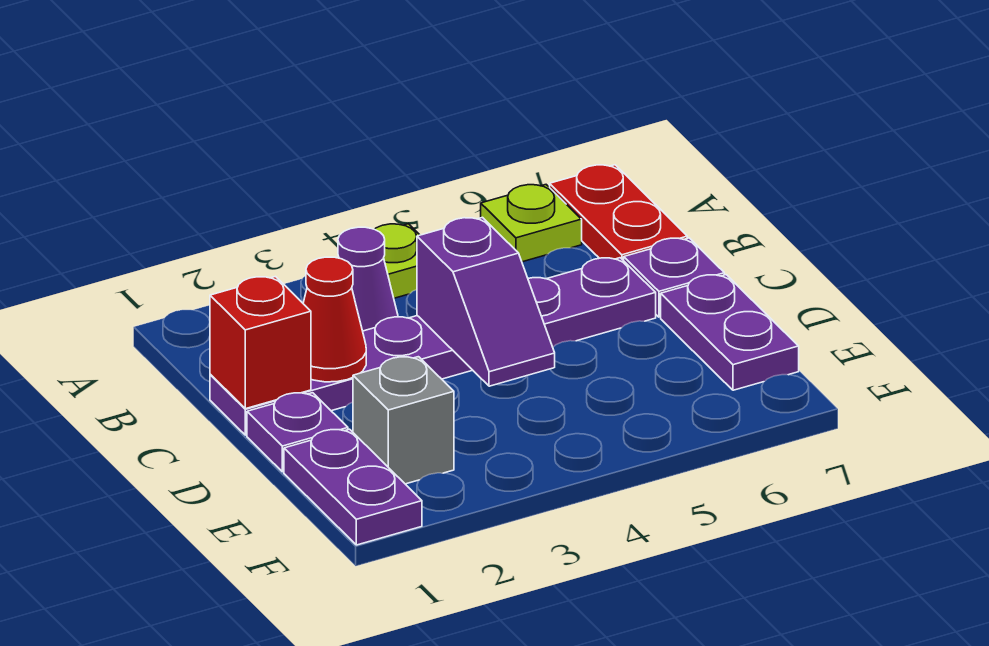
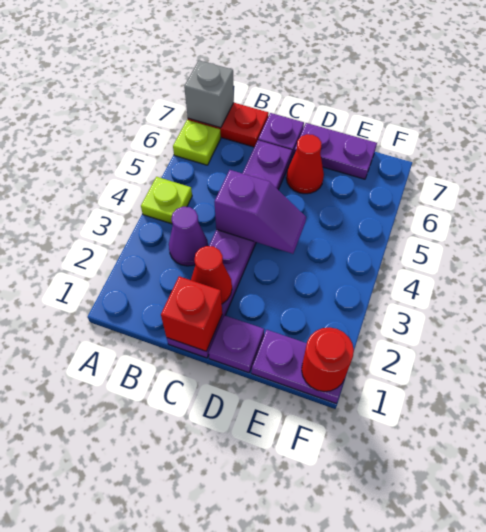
none -> red cone D6 level 1
grey brick E2 level 1 -> grey brick A7 level 2
none -> red round brick F1 level 2

